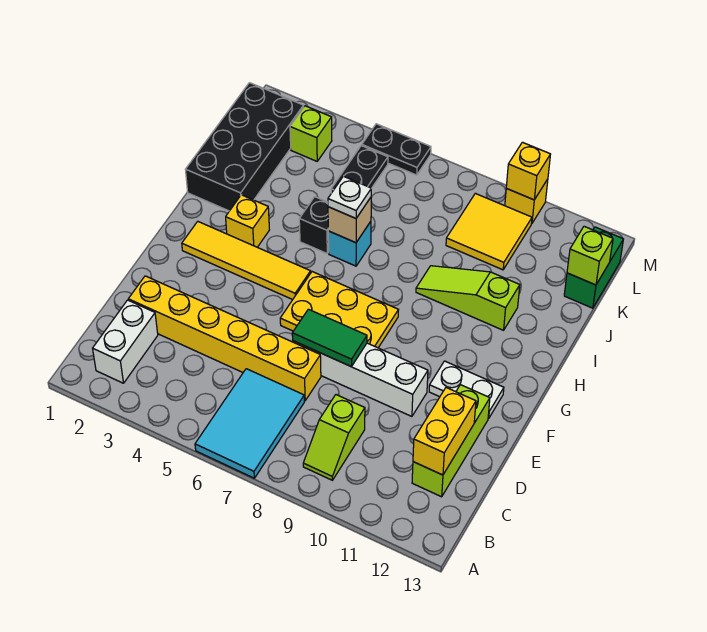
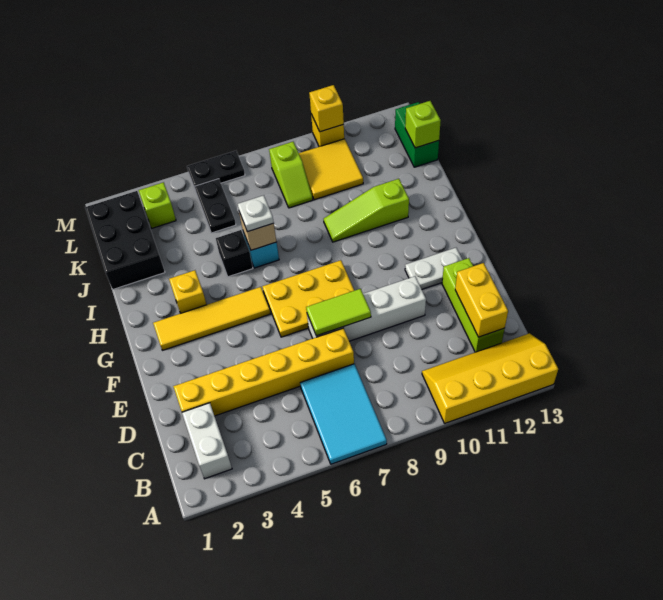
none -> yellow slope A10:B13 level 1 top A
lime slope B9:C9 level 1 top C -> lime slope K8:L8 level 1 top L
green tile E7:E8 level 2 -> lime tile E7:E8 level 2
black brick I1:L2 level 1 -> black brick J1:L2 level 1

